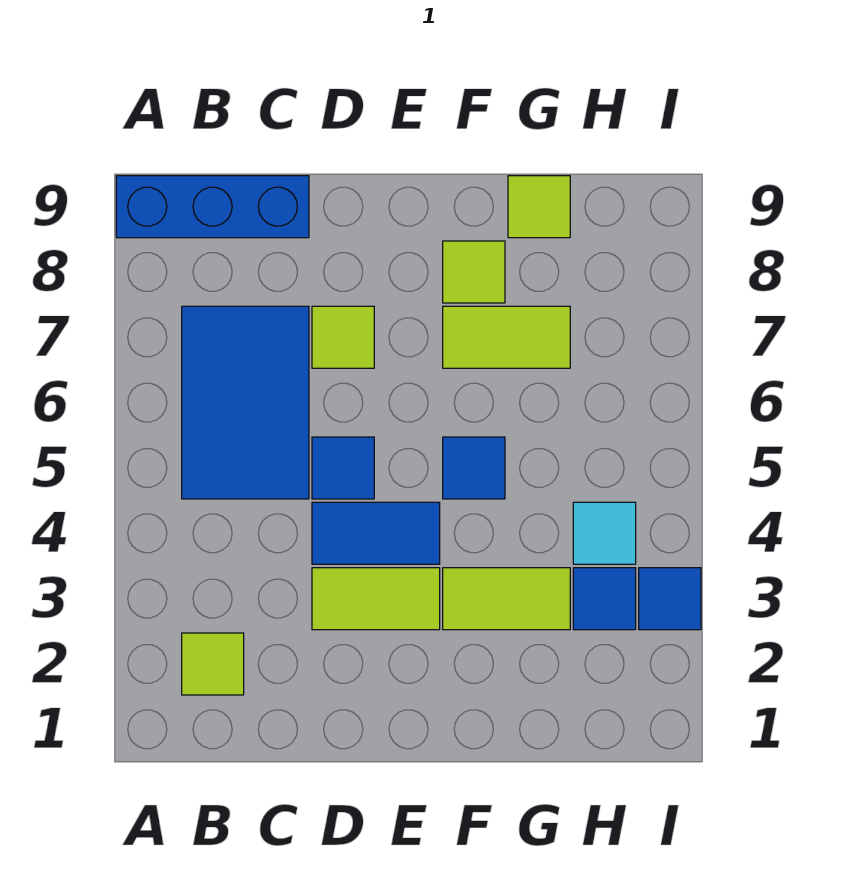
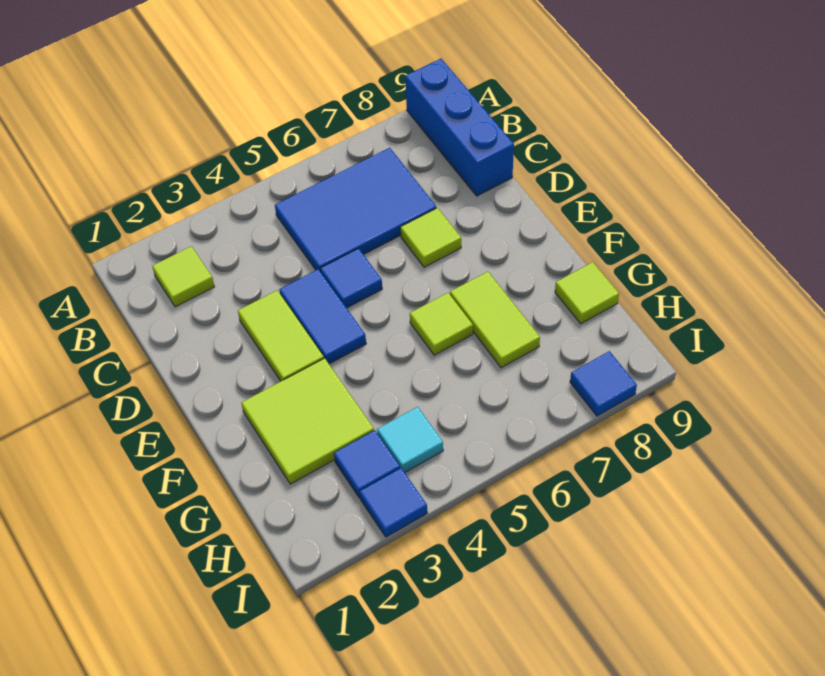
lime tile F3:G3 level 1 -> lime tile F2:G3 level 1
blue tile F5 level 1 -> blue tile I8 level 1
lime tile F8 level 1 -> lime tile F6 level 1

